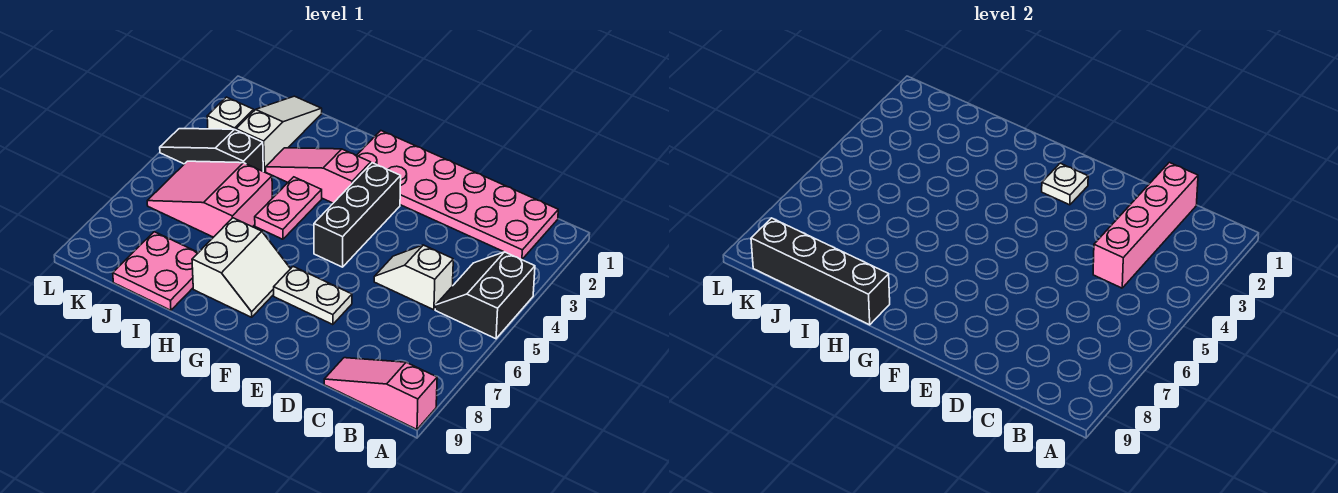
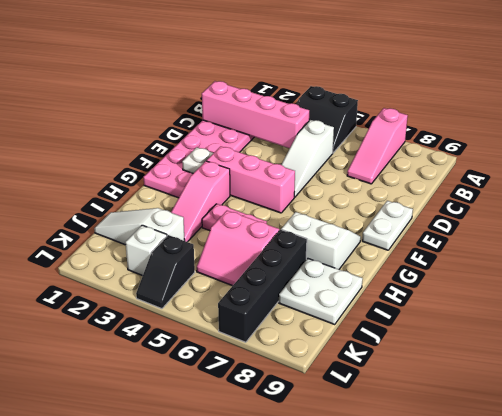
pink slope A9:C9 level 1 top A -> pink slope A7:C7 level 1 top A
white slope C5:D5 level 1 top C -> white slope C5:E5 level 1 top C
white plate E7:F7 level 1 -> white plate E9:F9 level 1
black brick F3:F5 level 1 -> pink brick F3:F5 level 1
black brick H9:K9 level 2 -> black brick I7:L7 level 1
pink slope I5:K6 level 1 top I -> pink slope I5:J6 level 1 top I
pink plate I8:J9 level 1 -> white plate I8:J9 level 1
black slope J4:L4 level 1 top J -> black slope K4:L4 level 1 top K

